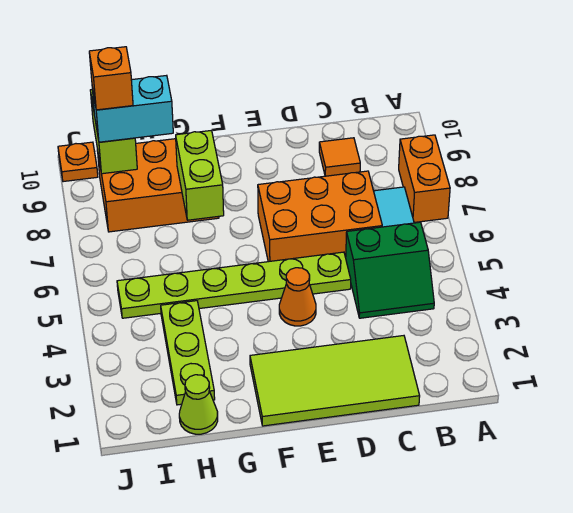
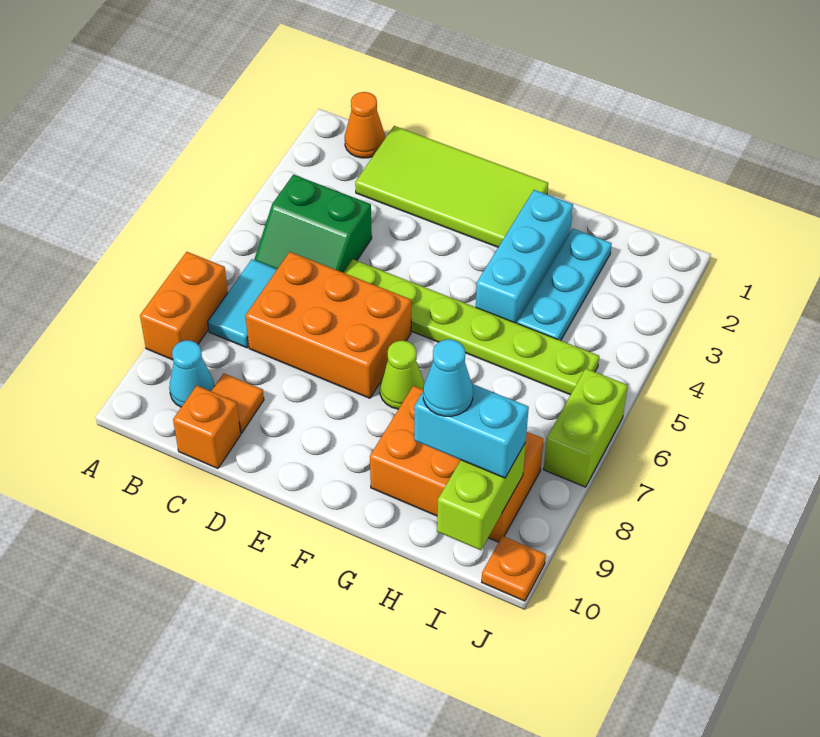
green slope B4:C5 level 1 top 5 -> green slope B4:C5 level 1 top 4
none -> cyan cone B9 level 1
orange cone E4 level 1 -> orange cone B1 level 1
none -> cyan brick G2:G4 level 1
lime brick G7:G8 level 2 -> lime brick J6:J7 level 1
lime cone H1 level 1 -> lime cone F7 level 1
lime plate H2:H4 level 1 -> cyan plate H2:H4 level 1
none -> cyan cone H9 level 4
orange brick I9 level 4 -> orange brick C10 level 1

